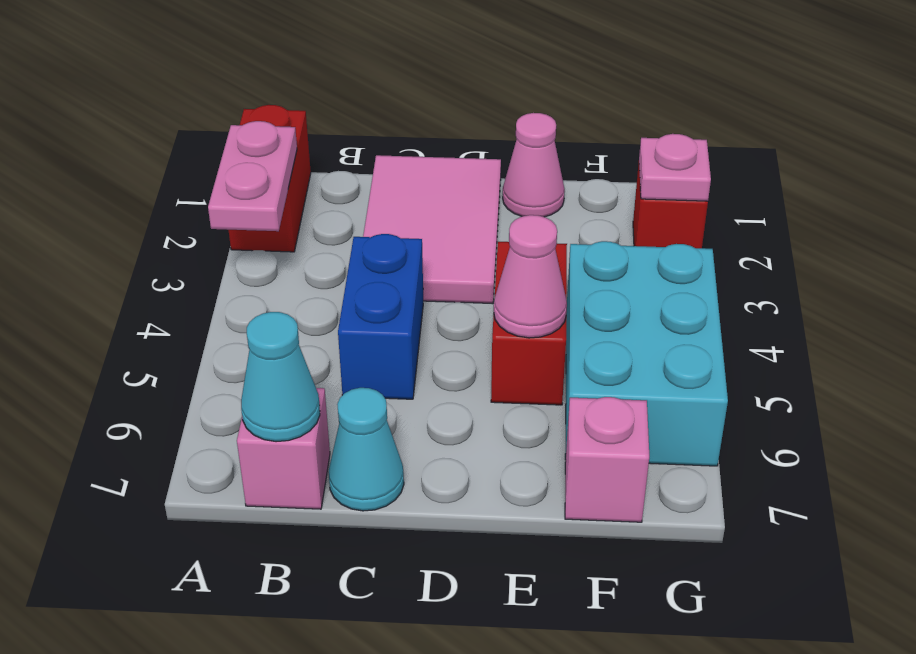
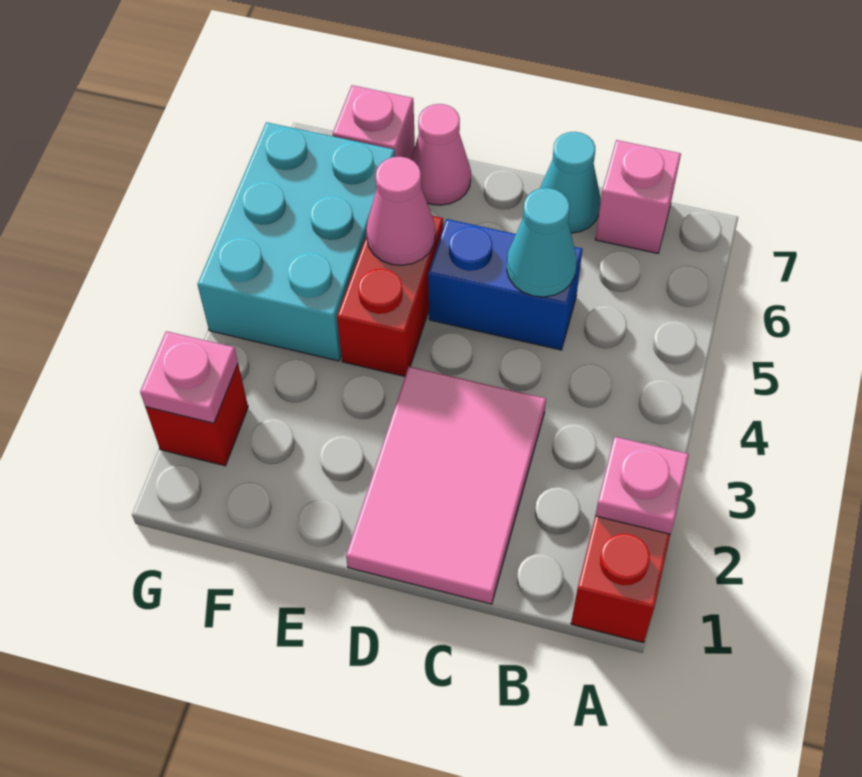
pink plate A2:A3 level 2 -> pink plate A2 level 2
cyan cone B7 level 2 -> cyan cone C5 level 2
blue brick C4:C5 level 1 -> blue brick C5:D5 level 1
pink cone E1 level 1 -> pink cone E7 level 1

